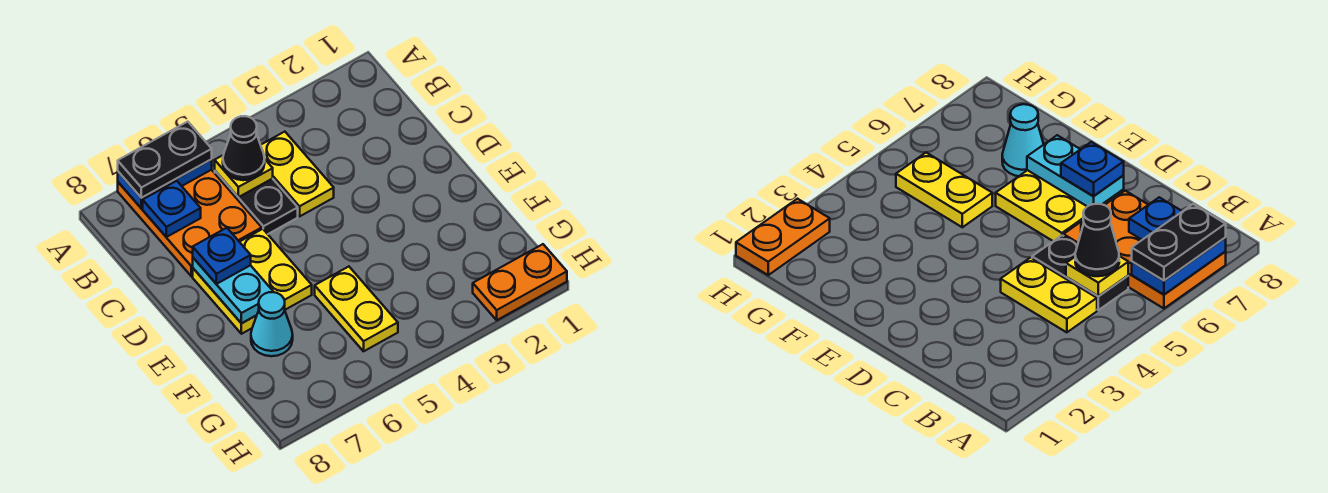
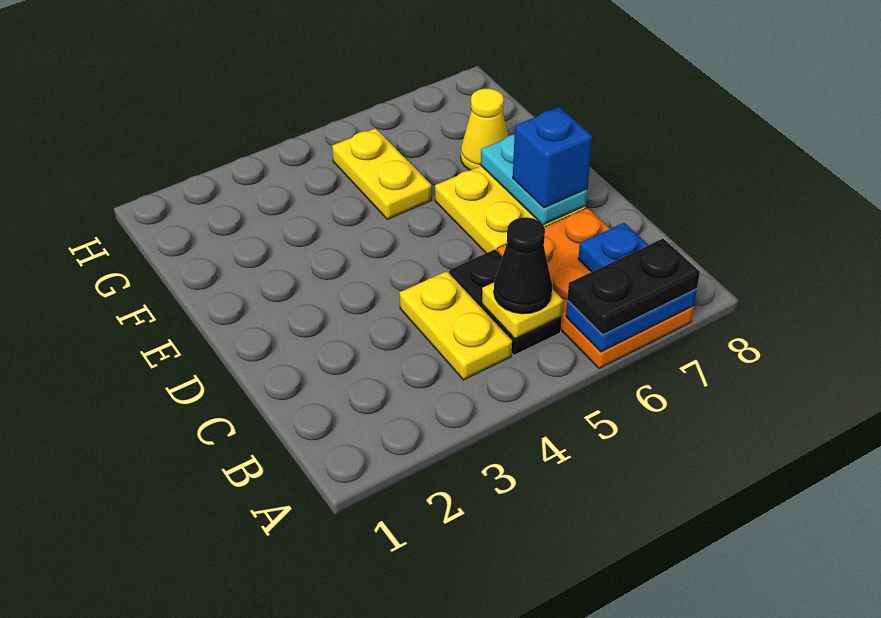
blue plate D7 level 3 -> blue brick D7 level 3
cyan cone F7 level 1 -> yellow cone F7 level 1
orange plate H1:H2 level 1 -> none

